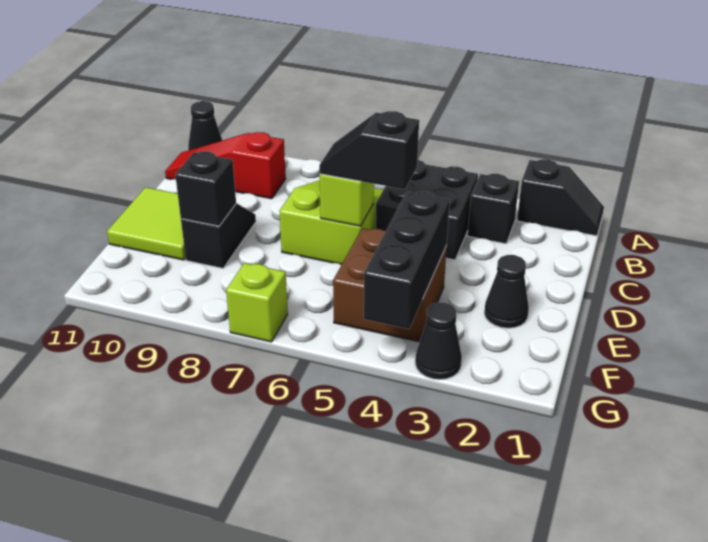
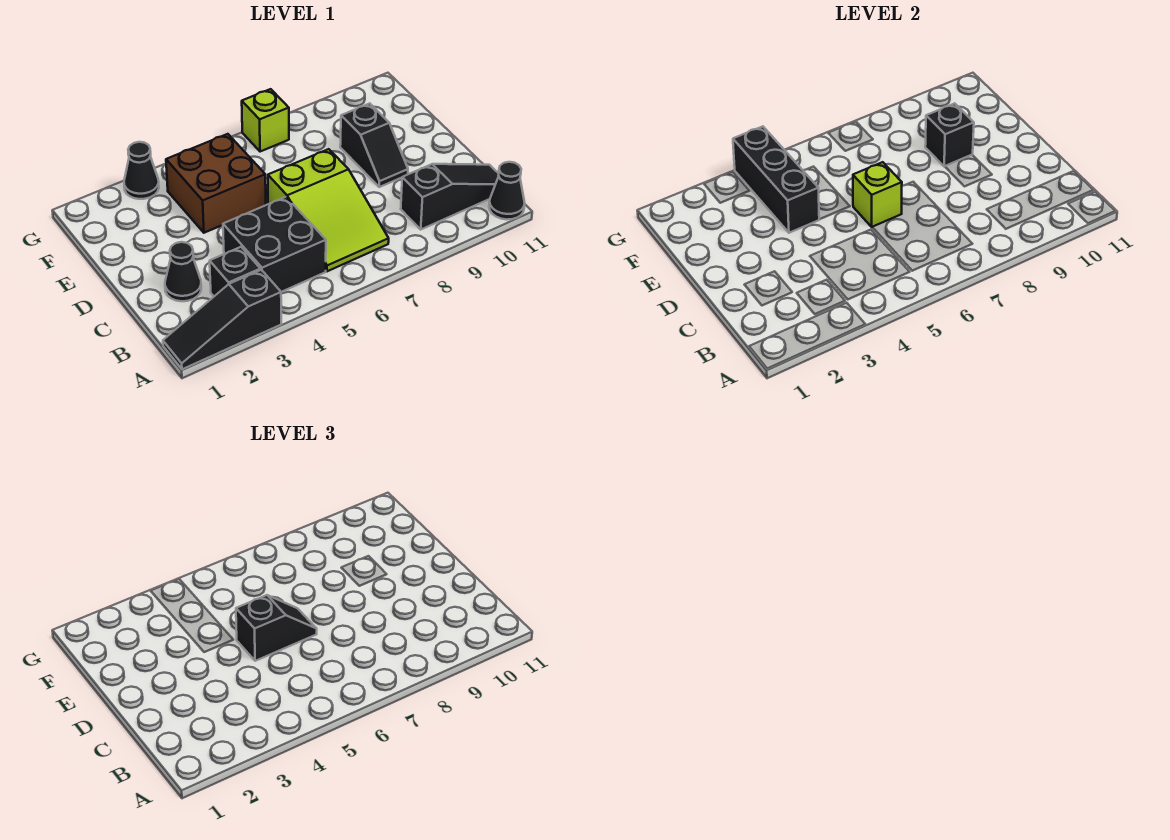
black slope A1:A2 level 1 top 2 -> black slope A1:A3 level 1 top 3
red slope B9:B11 level 1 top 9 -> black slope B9:B11 level 1 top 9
lime tile D10:E11 level 1 -> none
black cone E2 level 1 -> black cone C2 level 1

